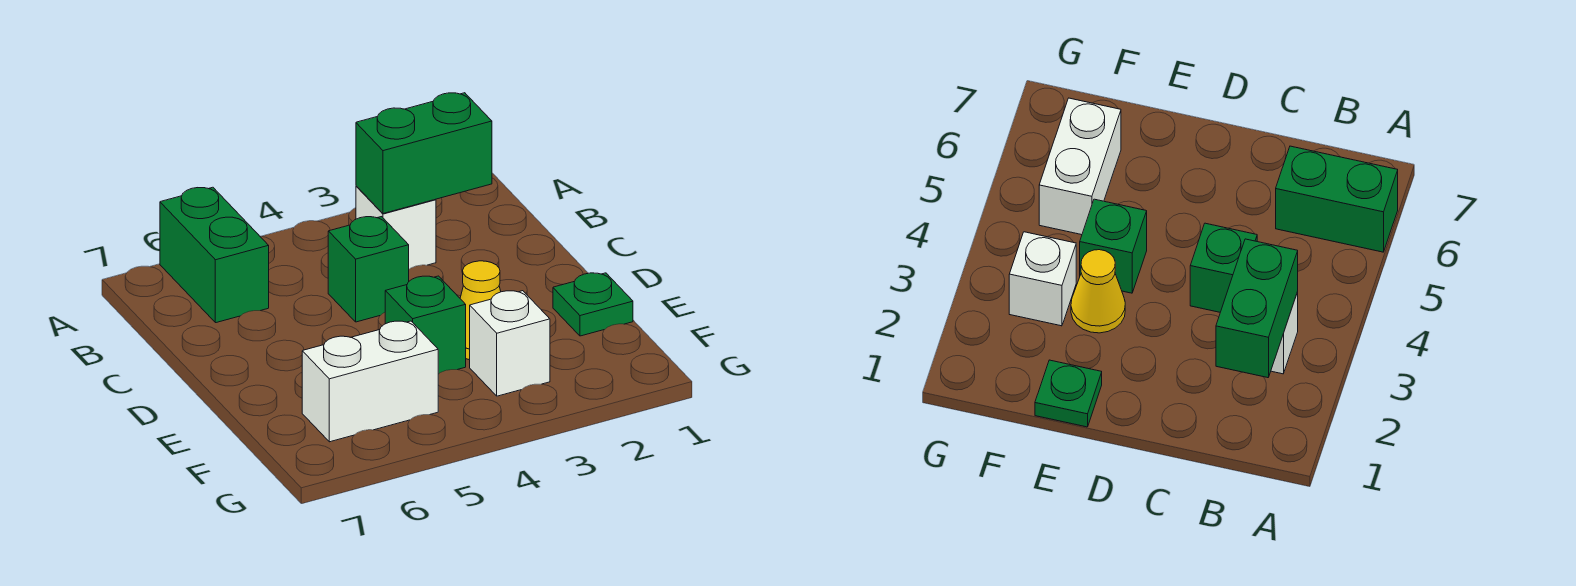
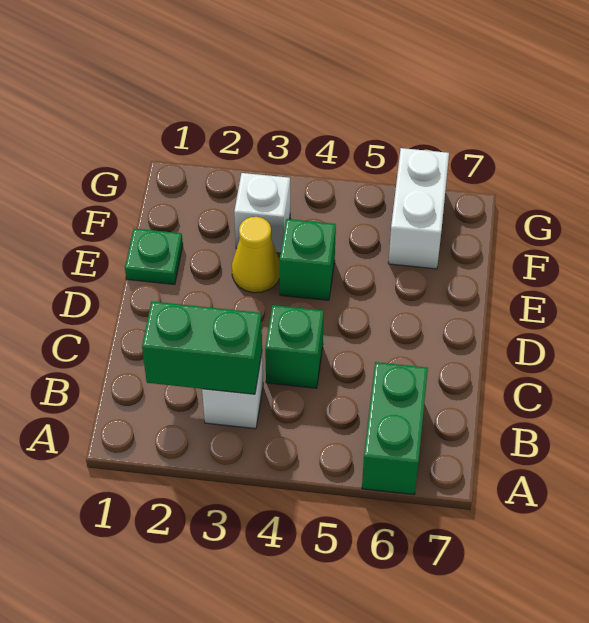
white brick F5:F6 level 1 -> white brick F6:G6 level 1

